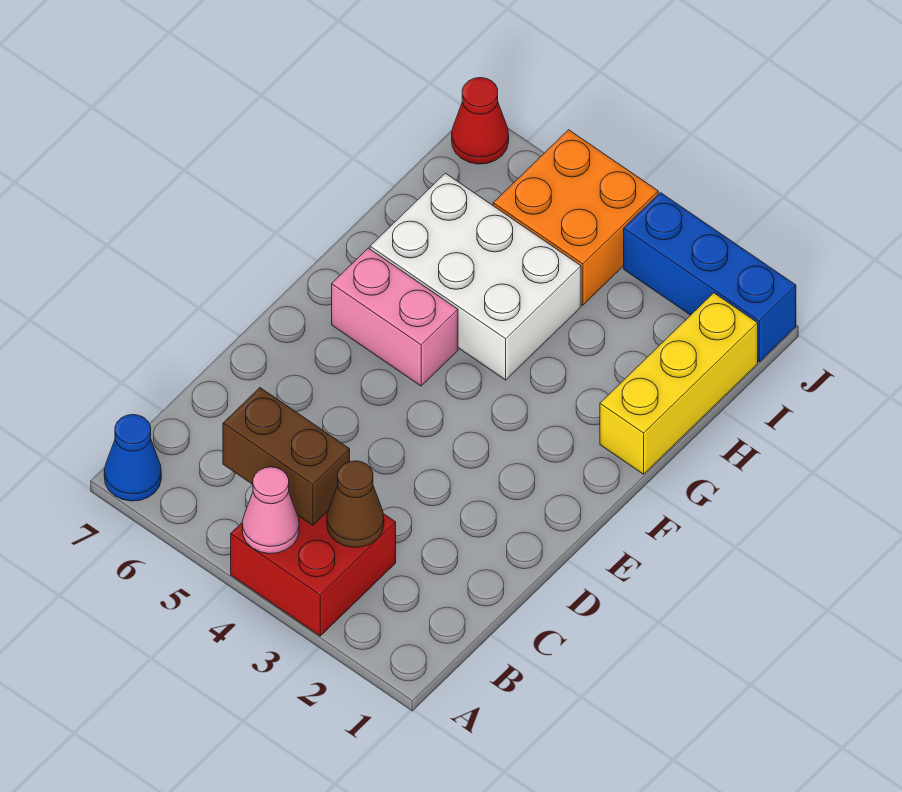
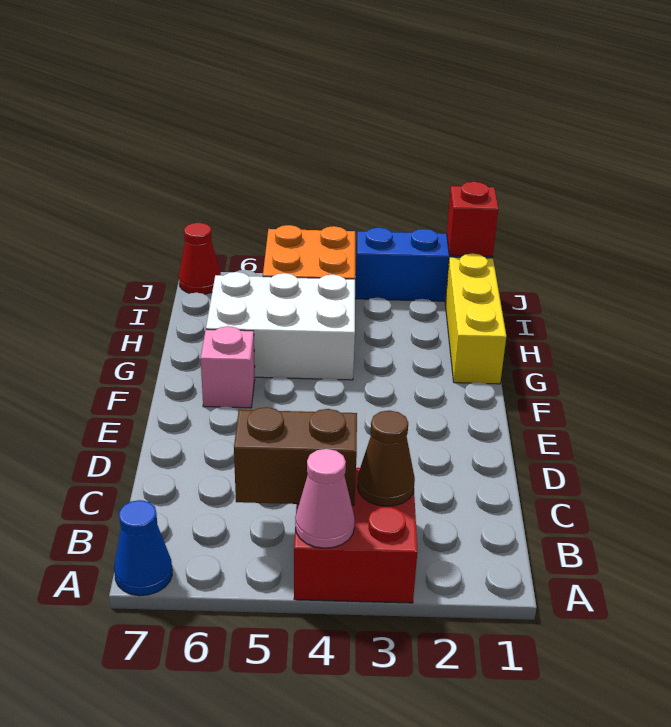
pink brick F5:F6 level 1 -> pink brick F6 level 1
none -> red brick J1 level 2

